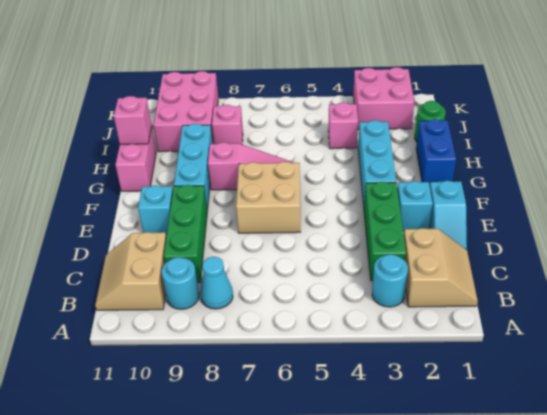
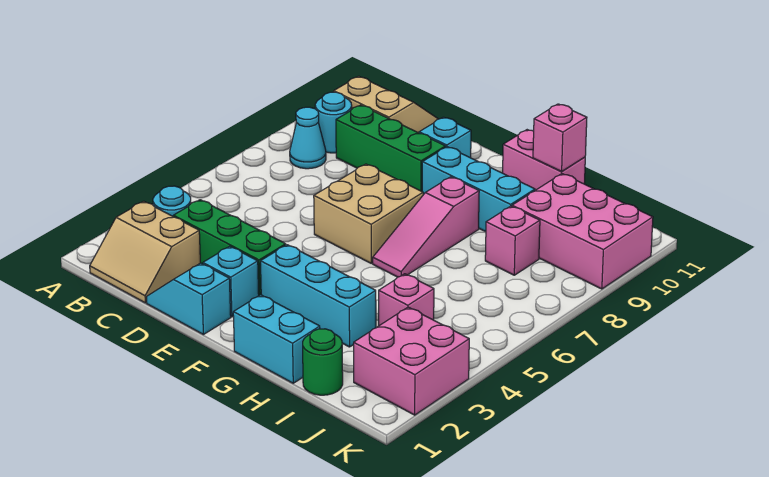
blue brick G1:H1 level 1 -> cyan brick G1:H1 level 1

